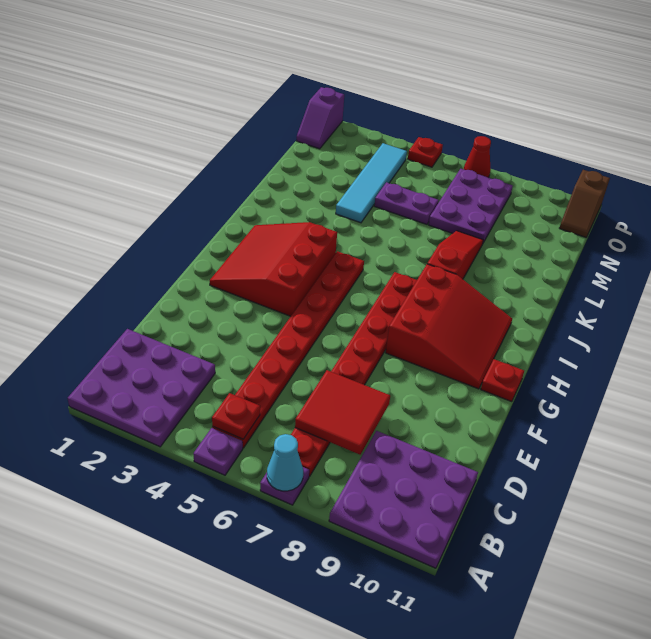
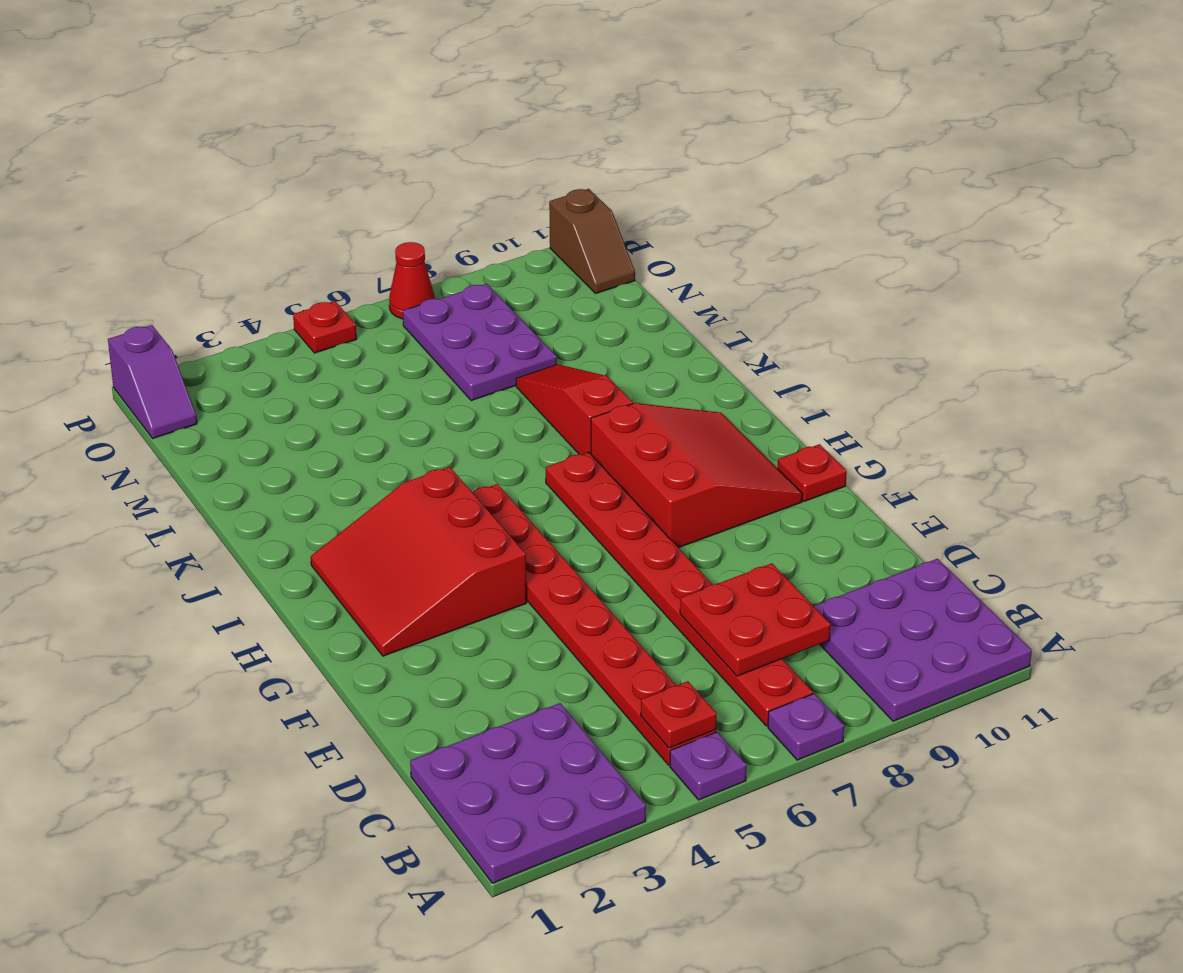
cyan cone A7 level 2 -> none
red tile C7:D8 level 2 -> red plate C7:D8 level 2
cyan tile L4:O4 level 1 -> none
purple plate M5:M6 level 1 -> none

